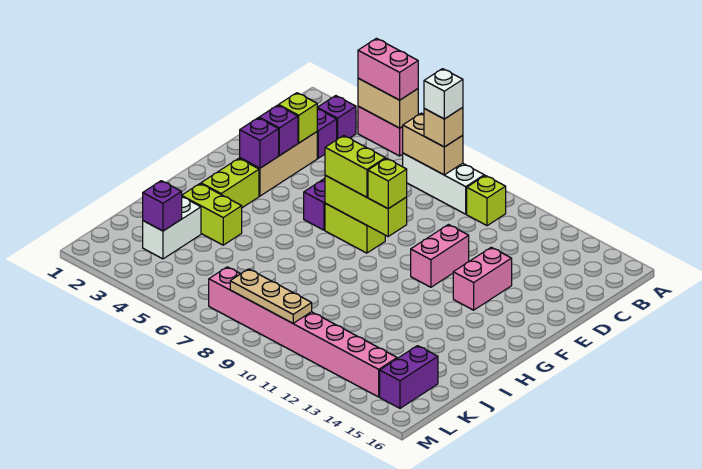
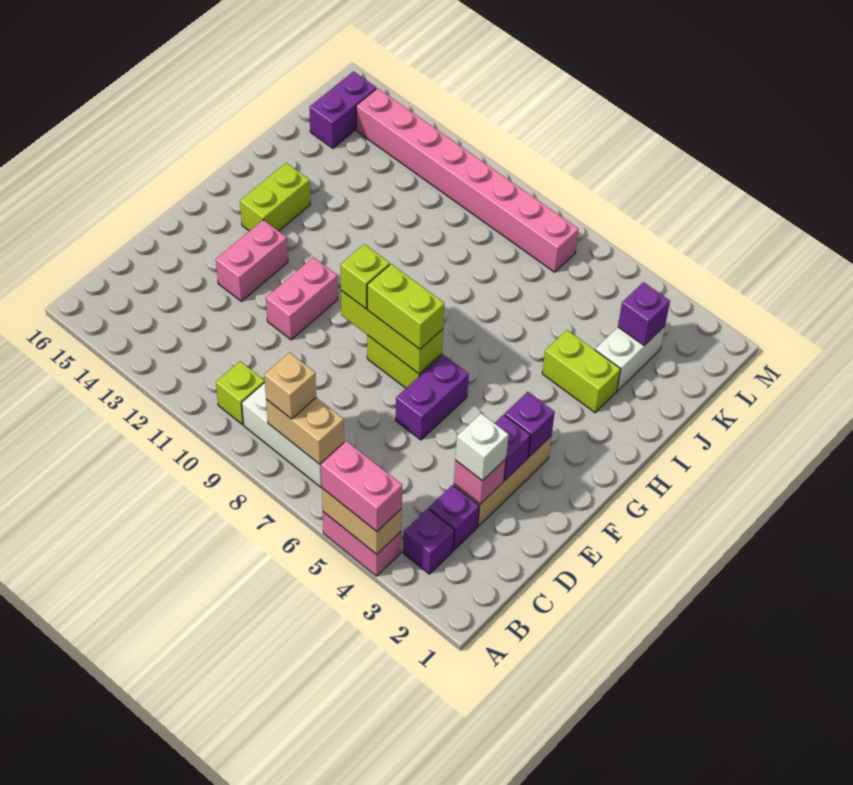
white brick B8 level 4 -> white brick D3 level 3
lime brick D3 level 2 -> pink brick D3 level 2
lime brick G3:H3 level 1 -> lime brick G14:H14 level 1
tan plate L8:L10 level 2 -> none

